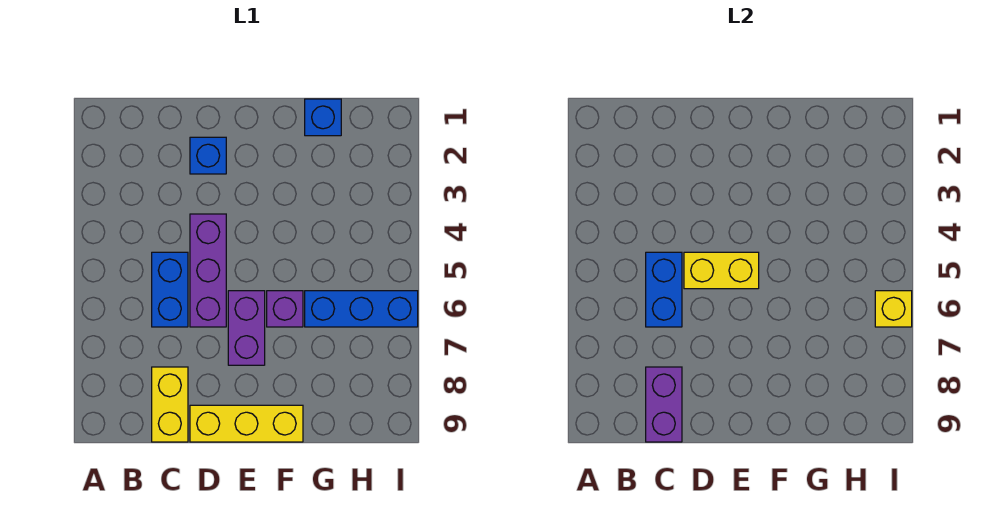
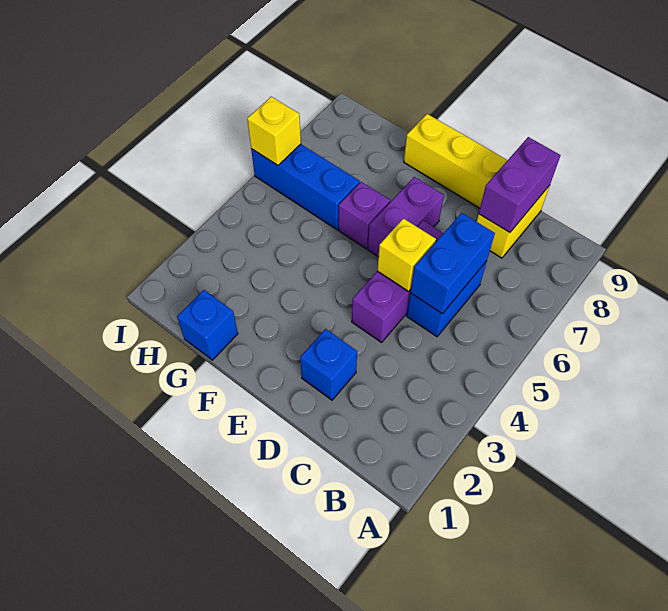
yellow brick D5:E5 level 2 -> yellow brick D5 level 2

